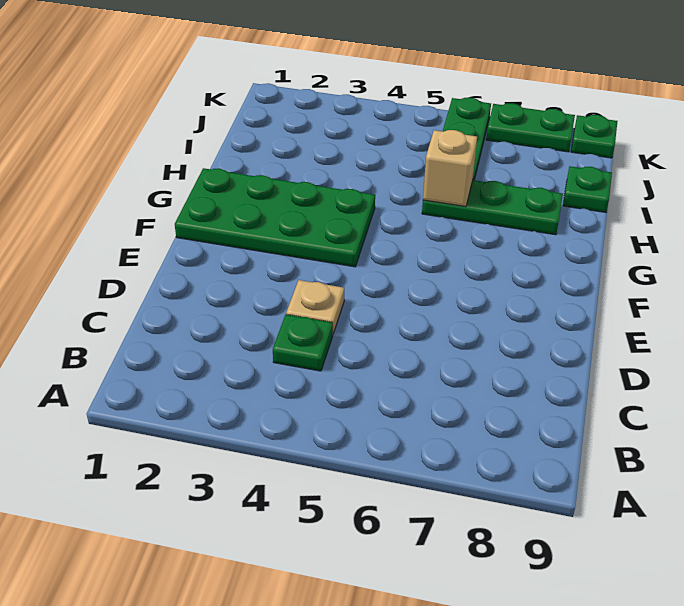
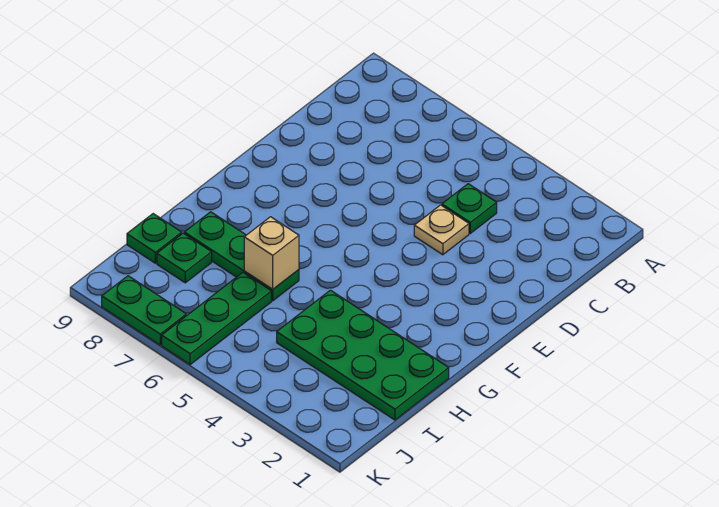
green plate F1:G4 level 1 -> green plate H1:I4 level 1
green plate K9 level 1 -> green plate I8 level 1

